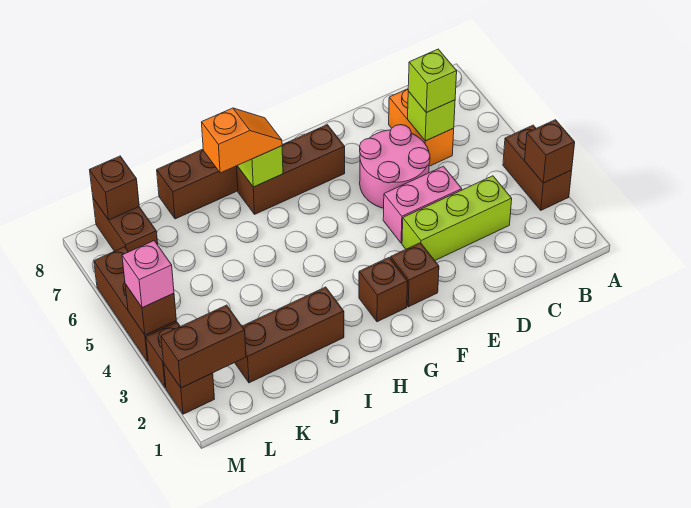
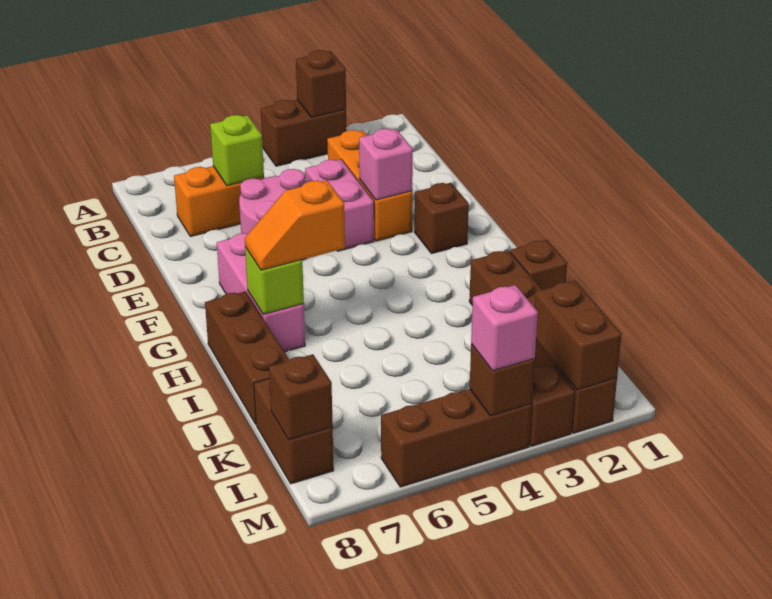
lime brick C3:E3 level 1 -> orange brick C3:E3 level 1
lime brick C6 level 3 -> none
none -> pink brick E3 level 2
brown brick F7:H7 level 1 -> pink brick F7:H7 level 1
brown brick G2 level 1 -> brown brick I1 level 1
orange slope H7:I7 level 3 top I -> orange slope H6:H7 level 3 top 6
brown brick L7:L8 level 1 -> brown brick K8:L8 level 1

